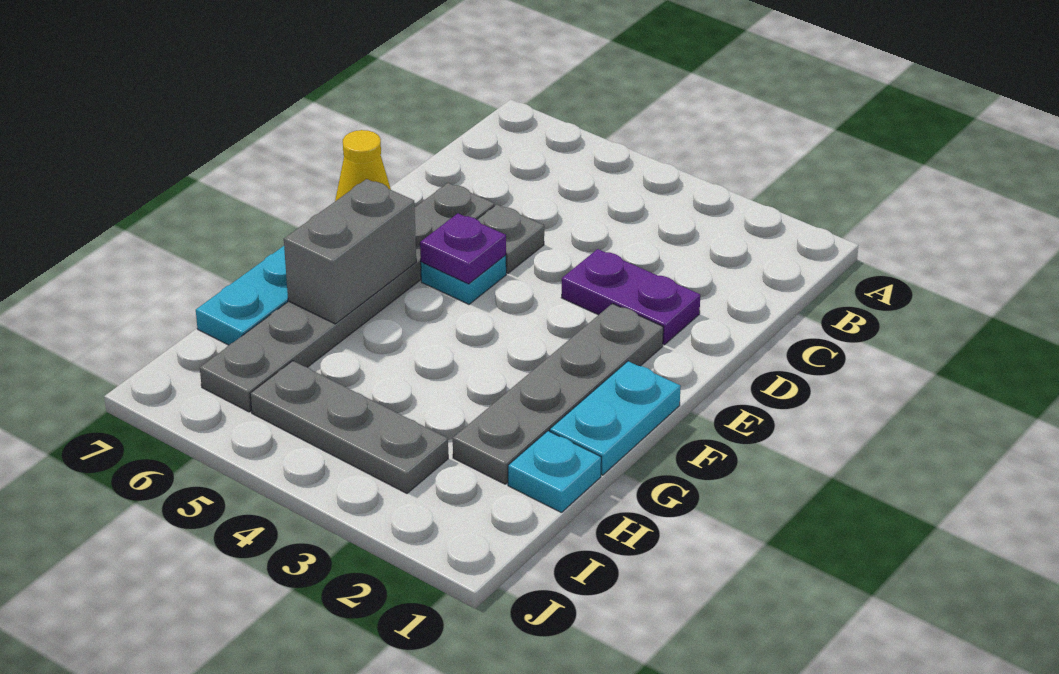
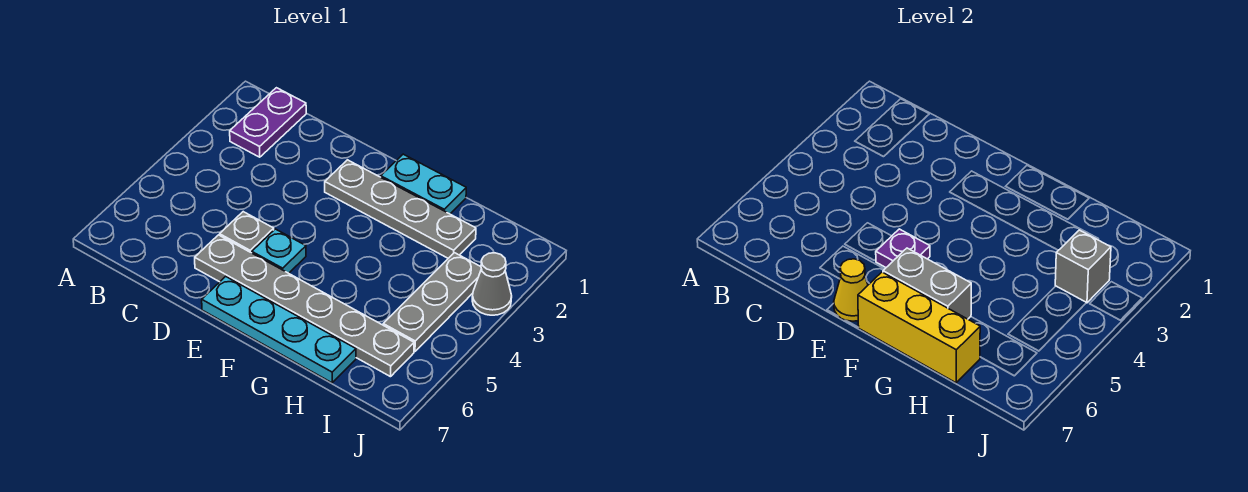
purple plate D2:D3 level 1 -> purple plate B1:B2 level 1
none -> yellow brick F7:H7 level 2
cyan plate H1 level 1 -> none
none -> grey brick I3 level 2
none -> grey cone J3 level 1

